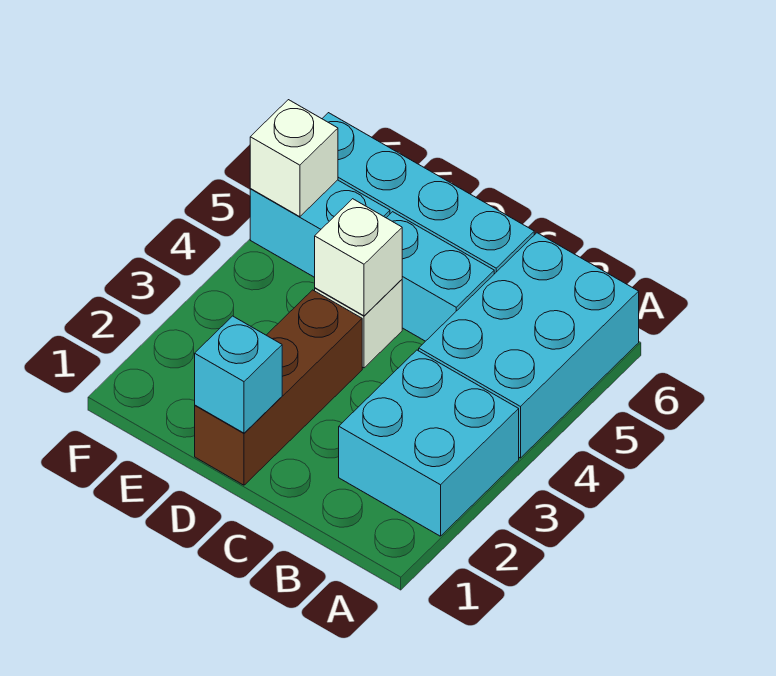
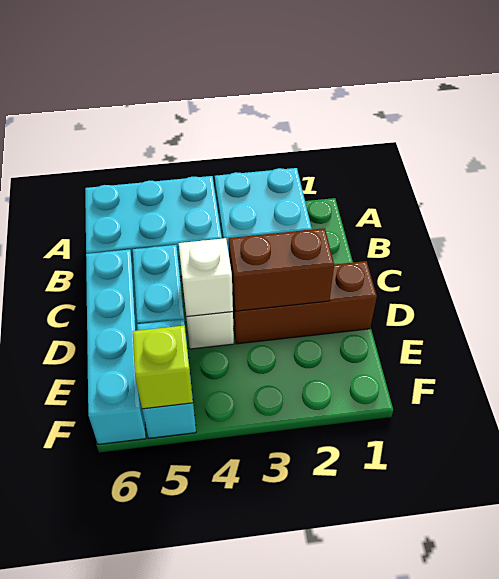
cyan brick D1 level 2 -> none
none -> brown brick D2:D3 level 2
white brick F5 level 2 -> lime brick F5 level 2

